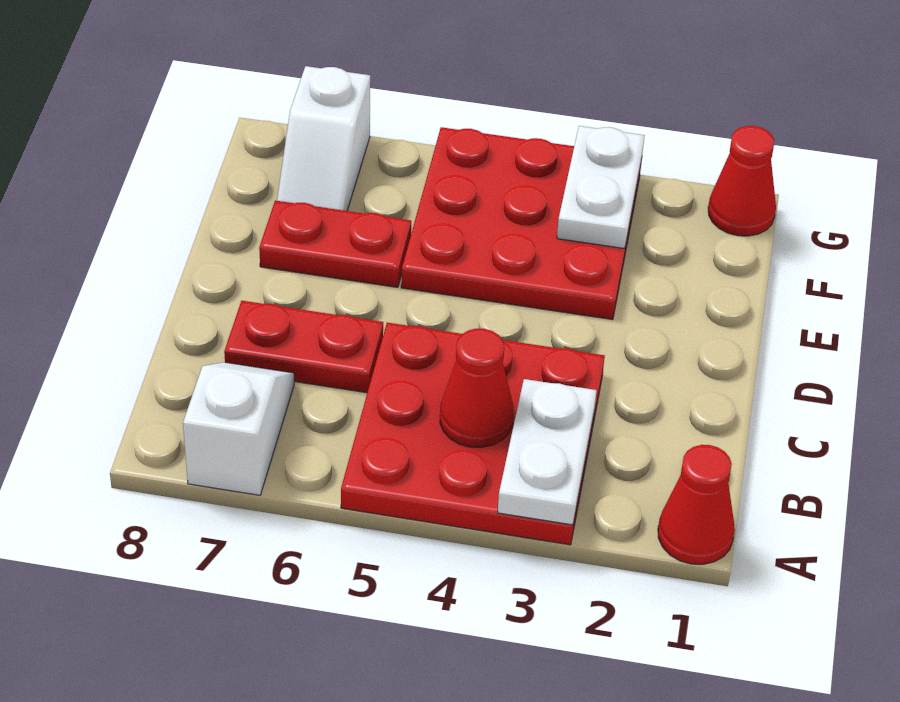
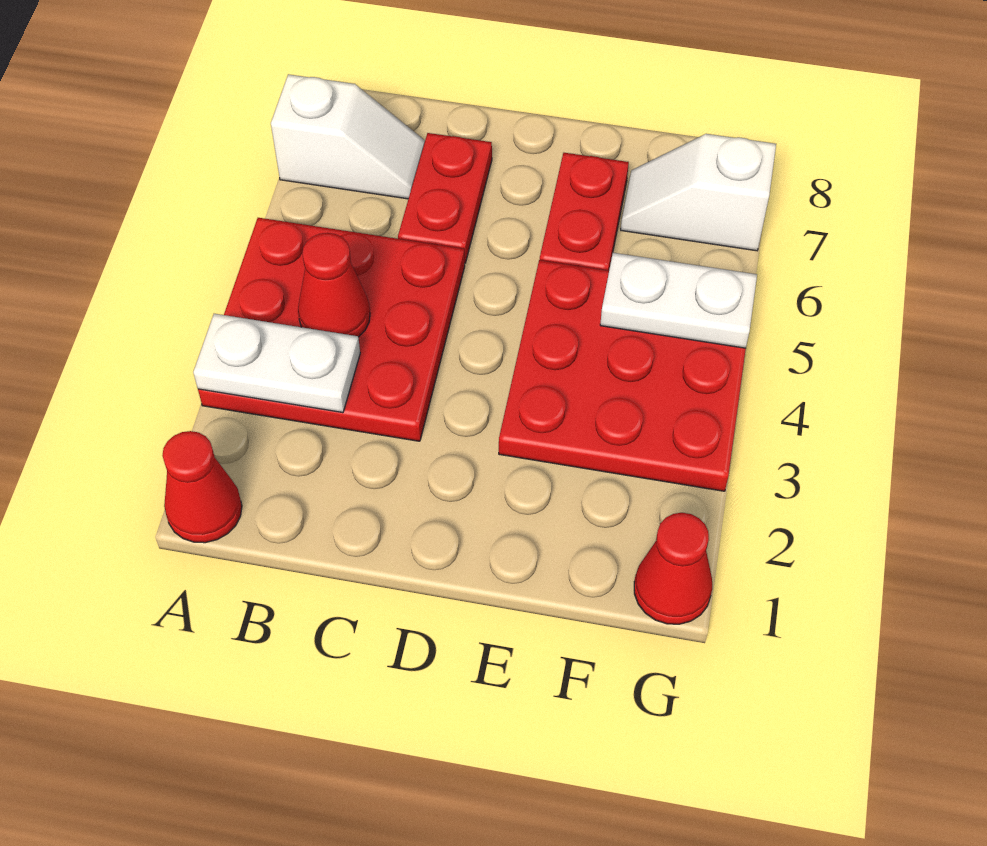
white plate F3:G3 level 2 -> white plate F5:G5 level 2

